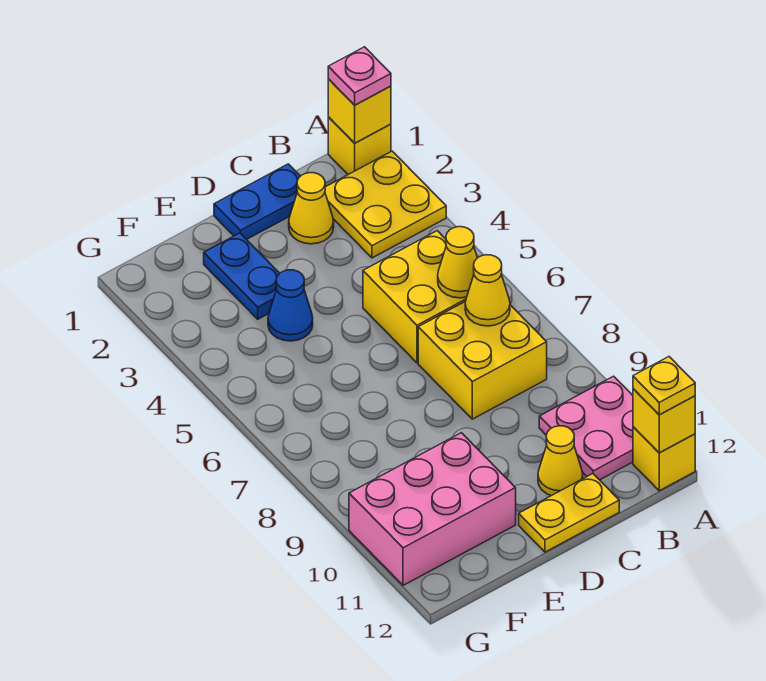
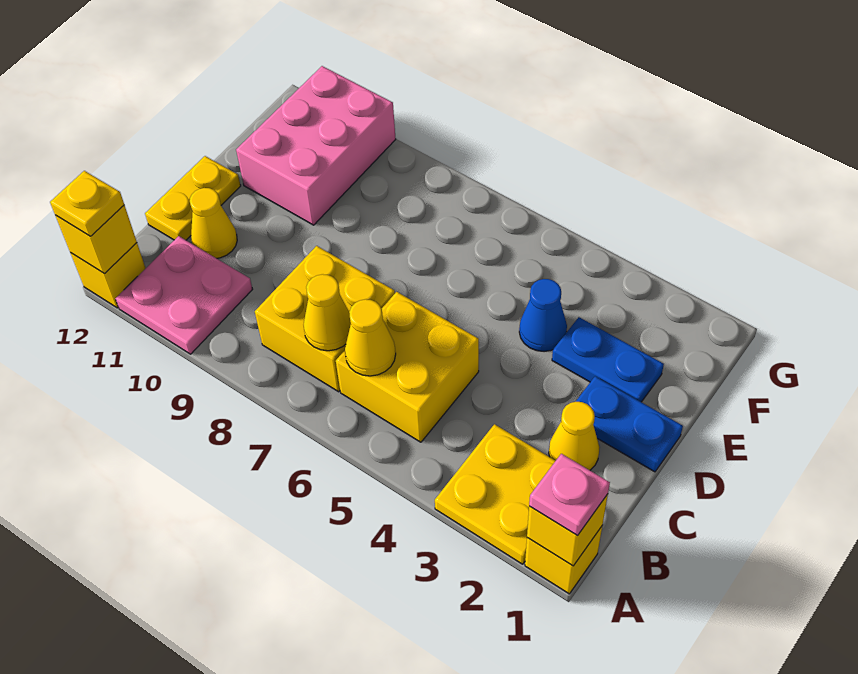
blue plate C1:D1 level 1 -> blue plate D1:D2 level 1

